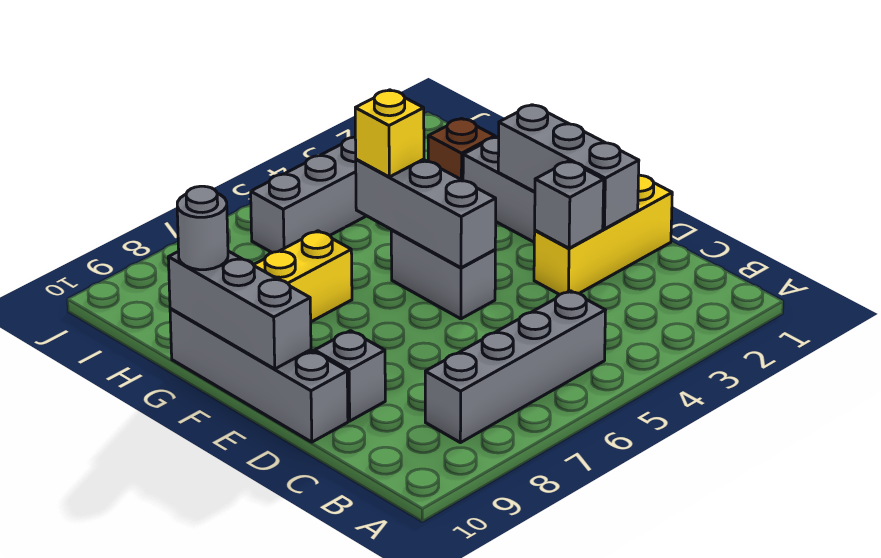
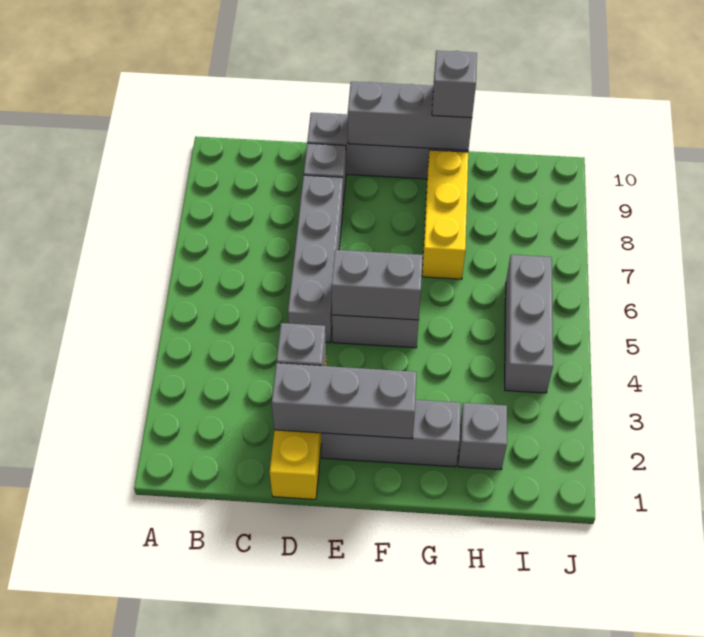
grey brick B5:B8 level 1 -> grey brick D5:D8 level 1
grey brick E5:G5 level 2 -> grey brick E5:F5 level 2
yellow brick G5 level 3 -> none
grey round brick G10 level 3 -> grey brick G10 level 3
brown brick H2 level 1 -> grey brick H2 level 1

